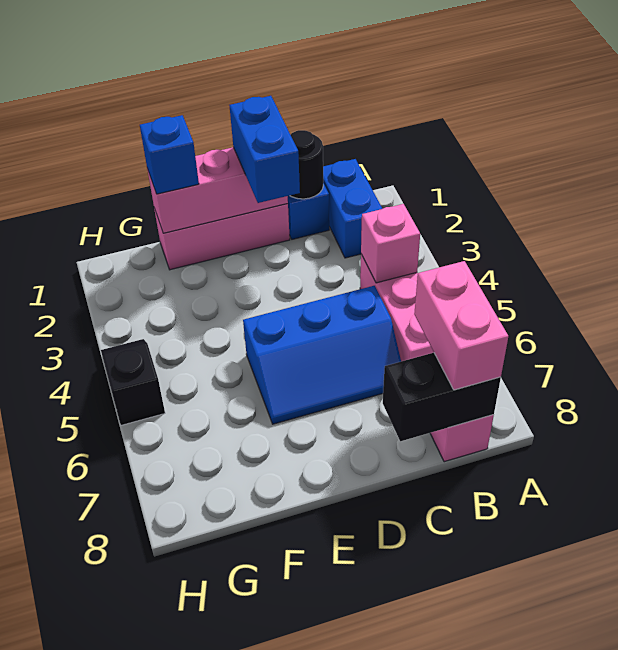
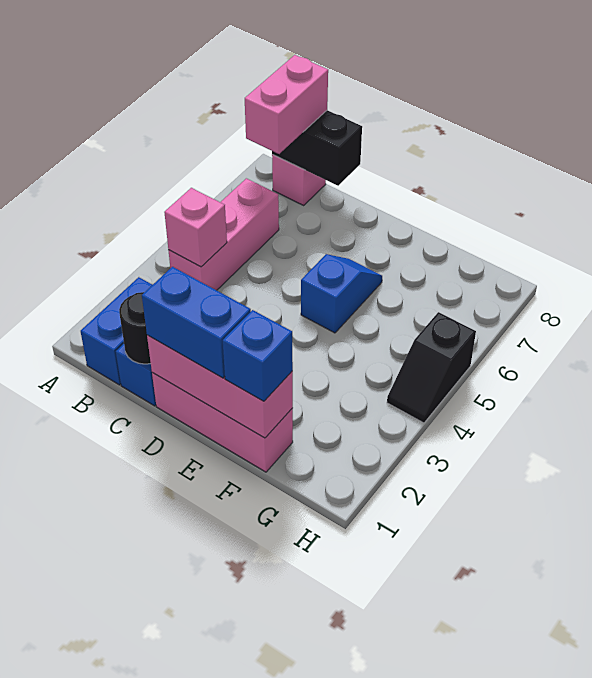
blue slope C5:E6 level 1 top 5 -> blue slope E5:E6 level 1 top 5
blue brick D1:D2 level 3 -> blue brick D1:E1 level 3

